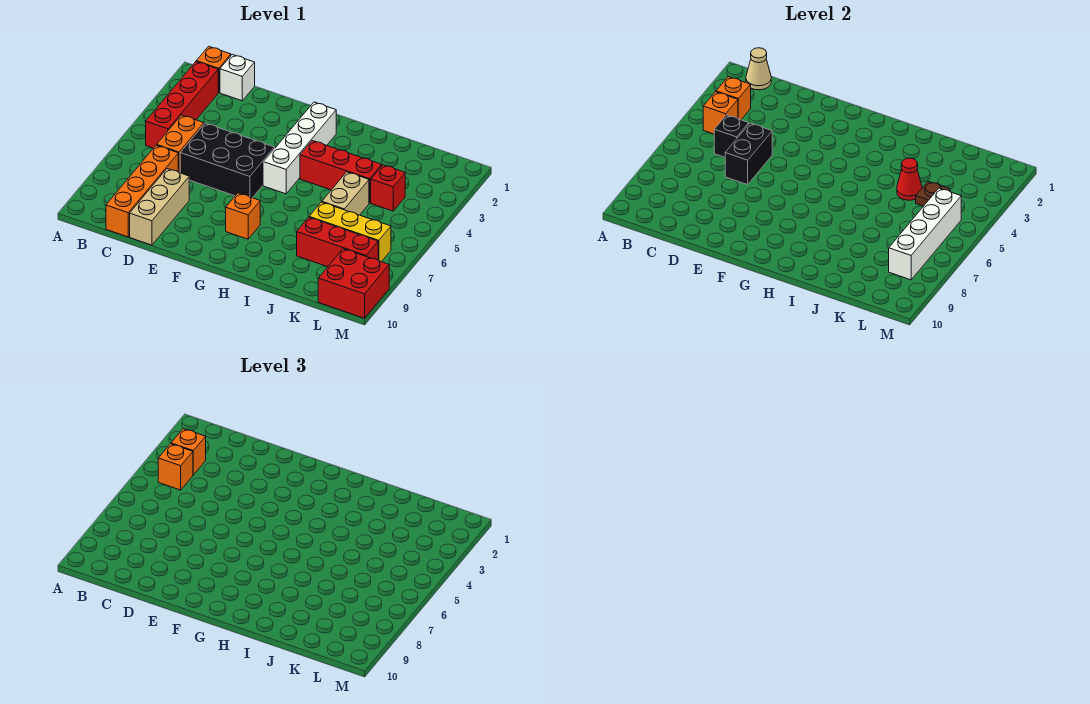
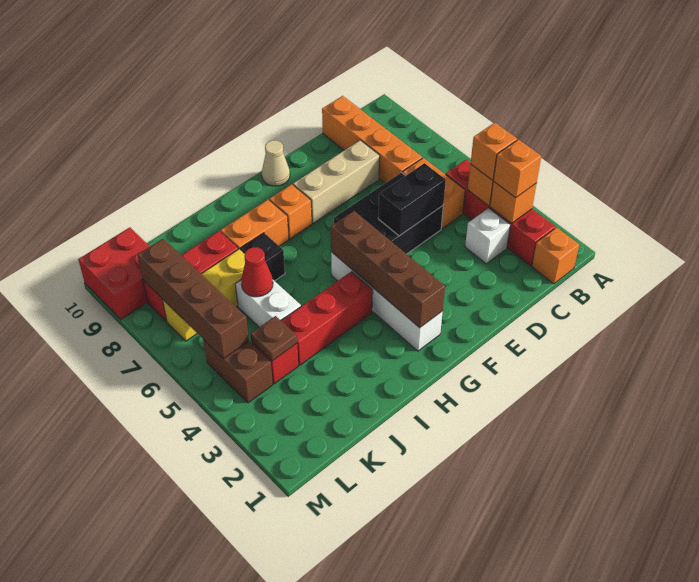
tan cone B1 level 2 -> tan cone F10 level 1
white brick C1 level 1 -> white brick C3 level 1
black brick C5 level 2 -> black brick I7 level 1
black brick D5:D6 level 2 -> black brick D5:E5 level 2
tan brick D8:D10 level 1 -> tan brick D8:F8 level 1
none -> brown brick G2:G5 level 2
none -> orange brick H8:I8 level 1
red cone J4 level 2 -> red cone J6 level 2
tan brick J5:J6 level 1 -> white brick J5:J6 level 1
none -> brown brick L4:L5 level 1
white brick L5:L8 level 2 -> brown brick L5:L8 level 2

